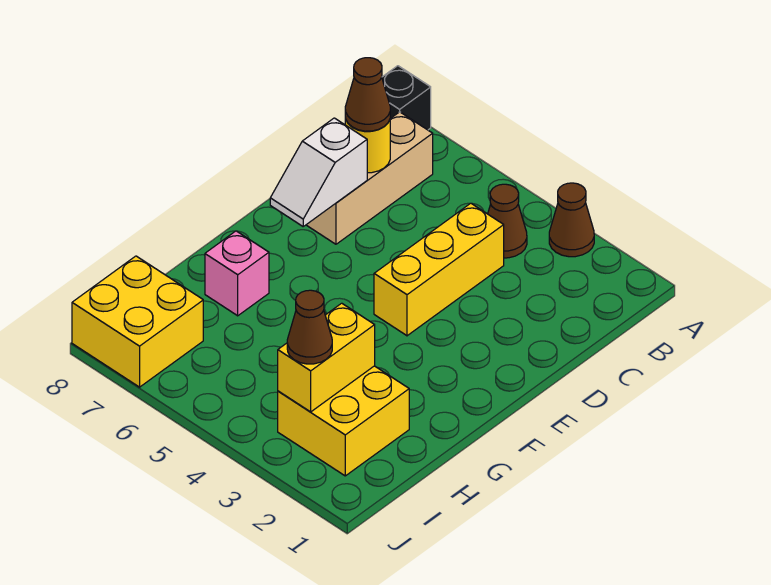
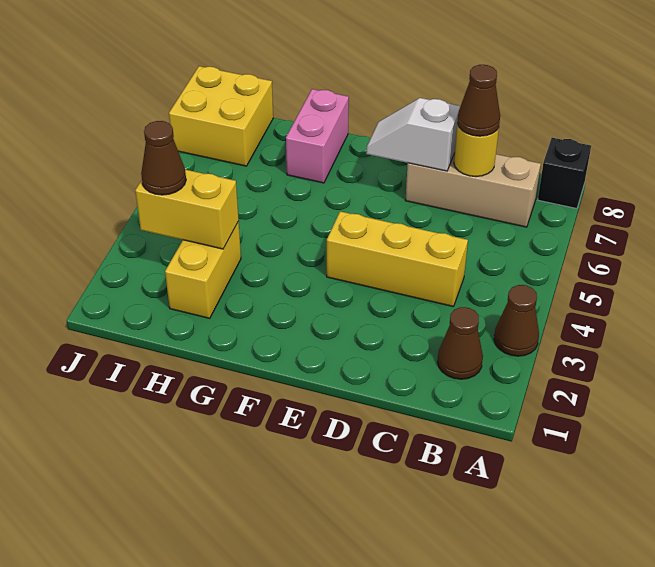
brown cone B4 level 1 -> brown cone B2 level 1
pink brick G7 level 1 -> pink brick G7:G8 level 1
yellow brick H2:I3 level 1 -> yellow brick H2:H3 level 1

